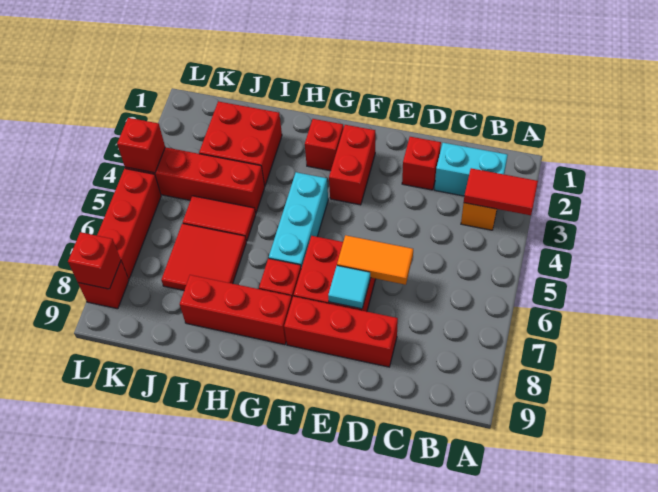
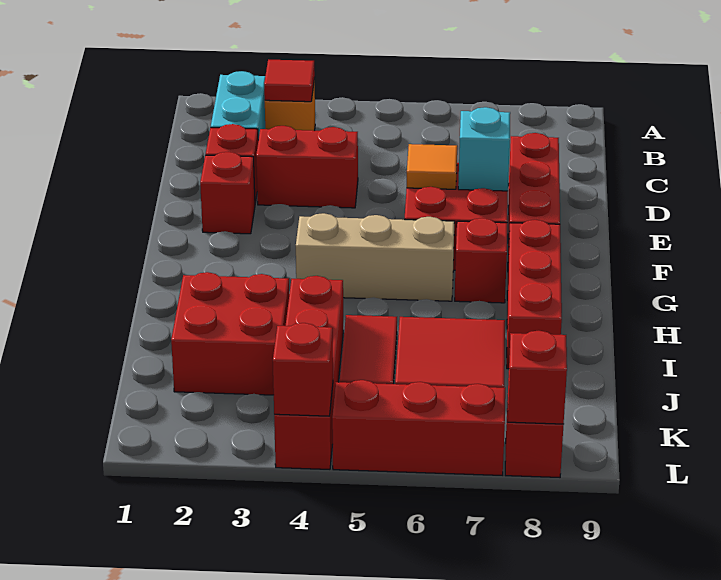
red tile A3:B3 level 2 -> red tile B3 level 2
orange tile D6:E6 level 2 -> orange tile E6 level 2
cyan tile E7 level 2 -> cyan brick E7 level 2
red brick F2:F3 level 1 -> red brick D3:D4 level 1
red brick G2 level 1 -> red brick E2 level 1
cyan brick G4:G6 level 1 -> tan brick G4:G6 level 1

